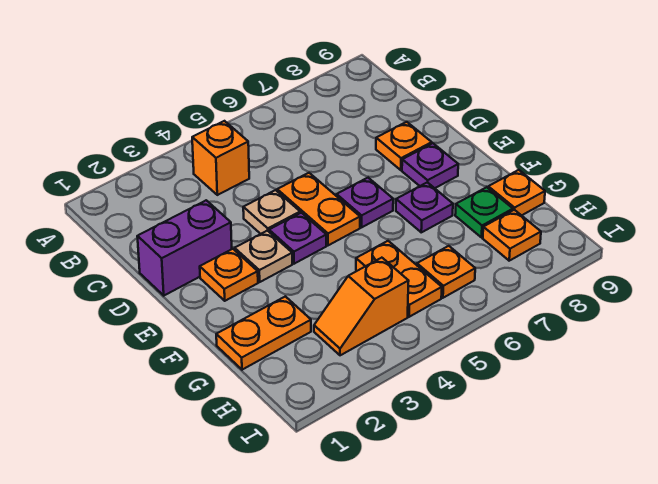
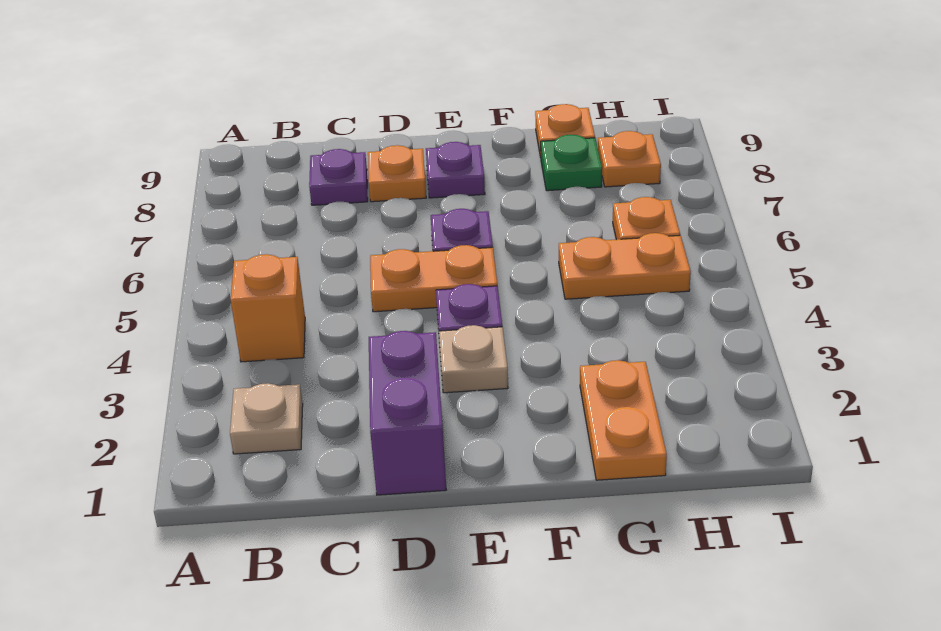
tan plate D4 level 1 -> tan plate B2 level 1
orange plate E2 level 1 -> none
purple plate F7 level 1 -> purple plate C8 level 1
orange slope H3:H4 level 1 top 4 -> none

